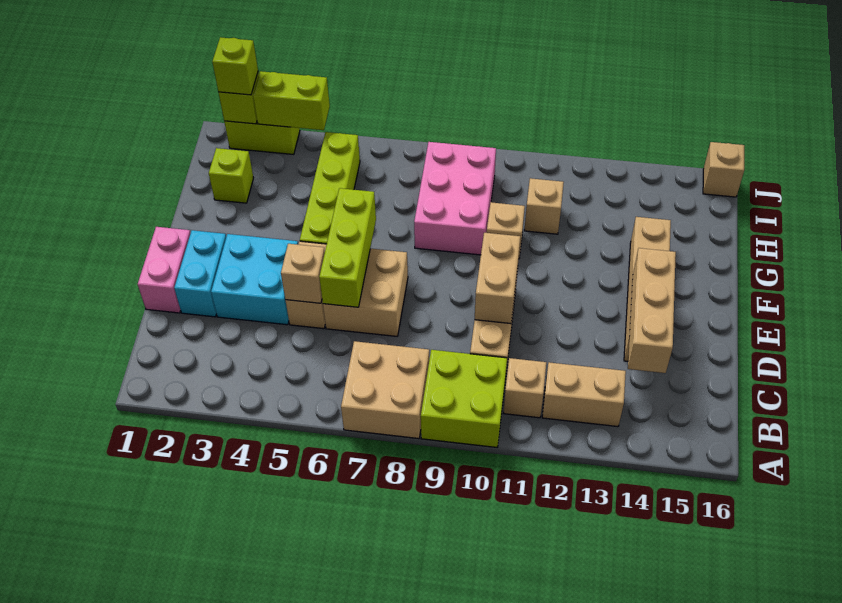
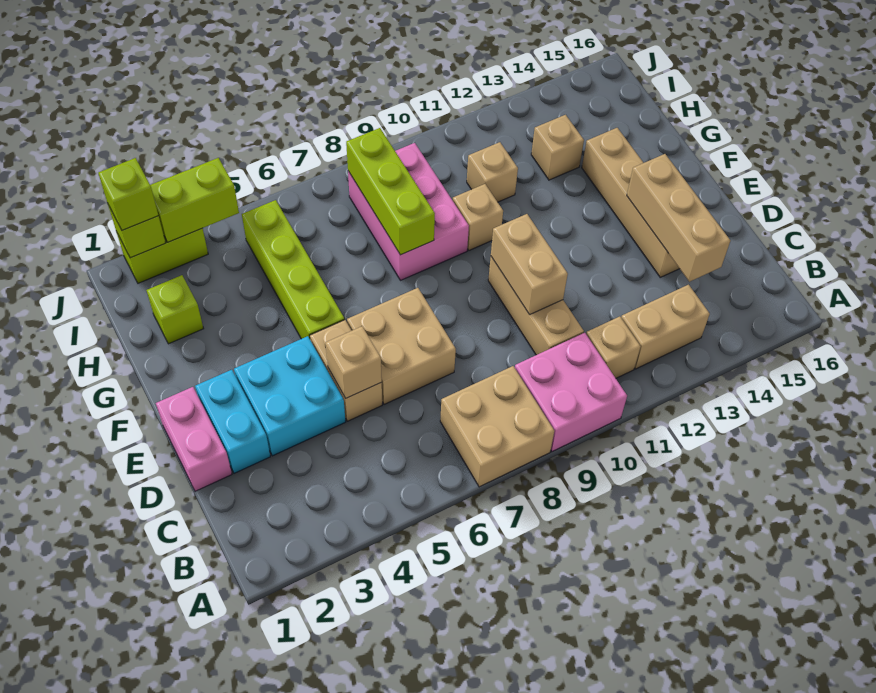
lime brick A9:B10 level 1 -> pink brick A9:B10 level 1
lime brick D6:F6 level 2 -> lime brick G8:I8 level 2
tan brick J16 level 1 -> tan brick H13 level 1

